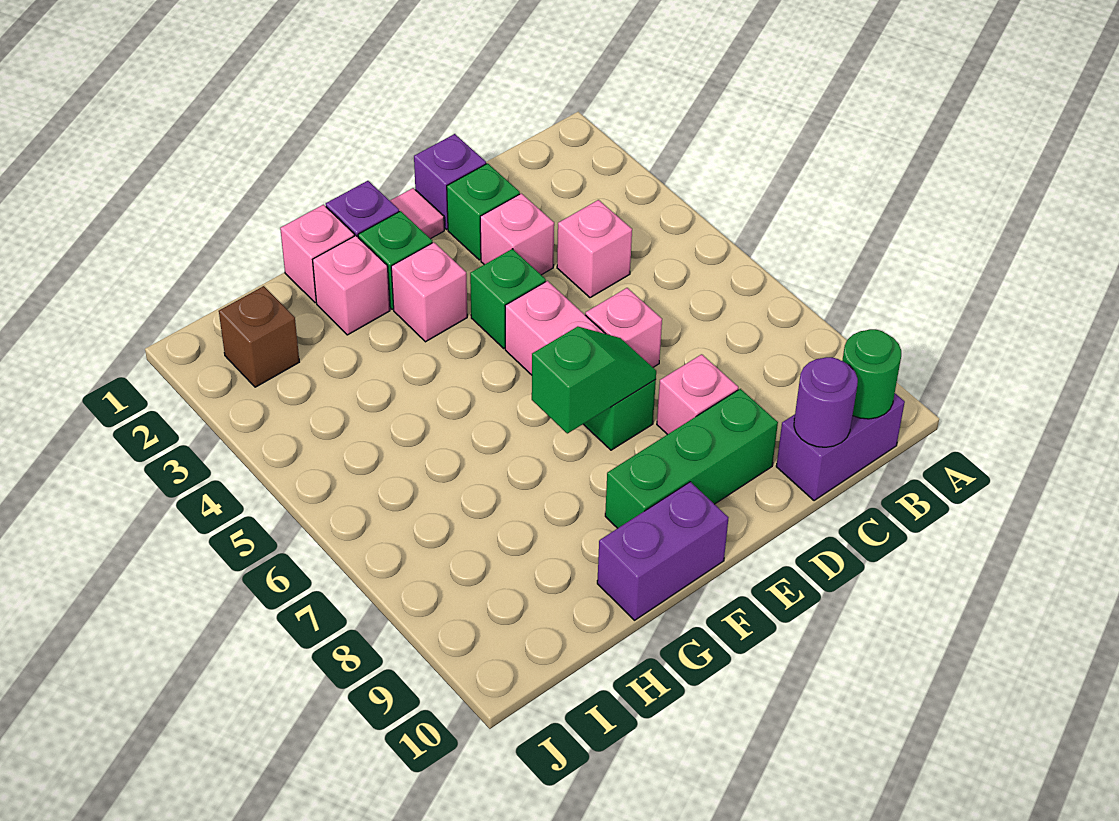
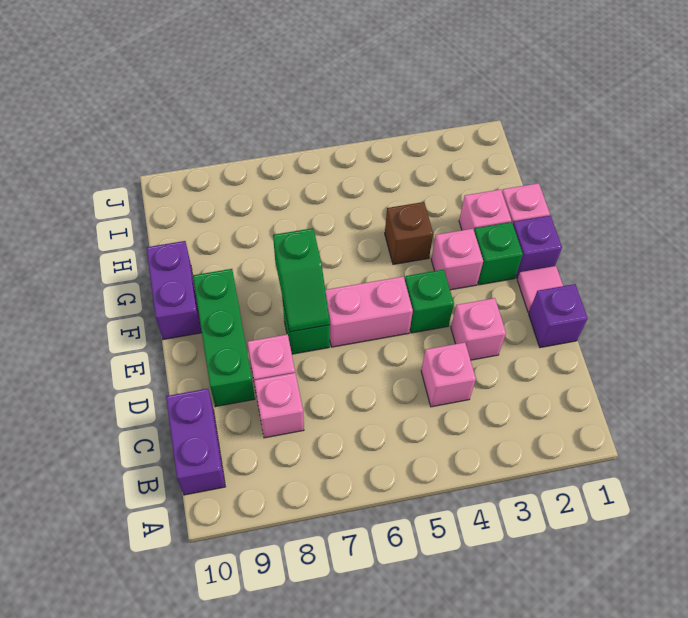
green round brick B10 level 2 -> none
purple round brick C10 level 2 -> none
green brick D2 level 1 -> none
pink brick D6 level 1 -> pink brick C8 level 1
brown brick I2 level 1 -> brown brick G4 level 1

